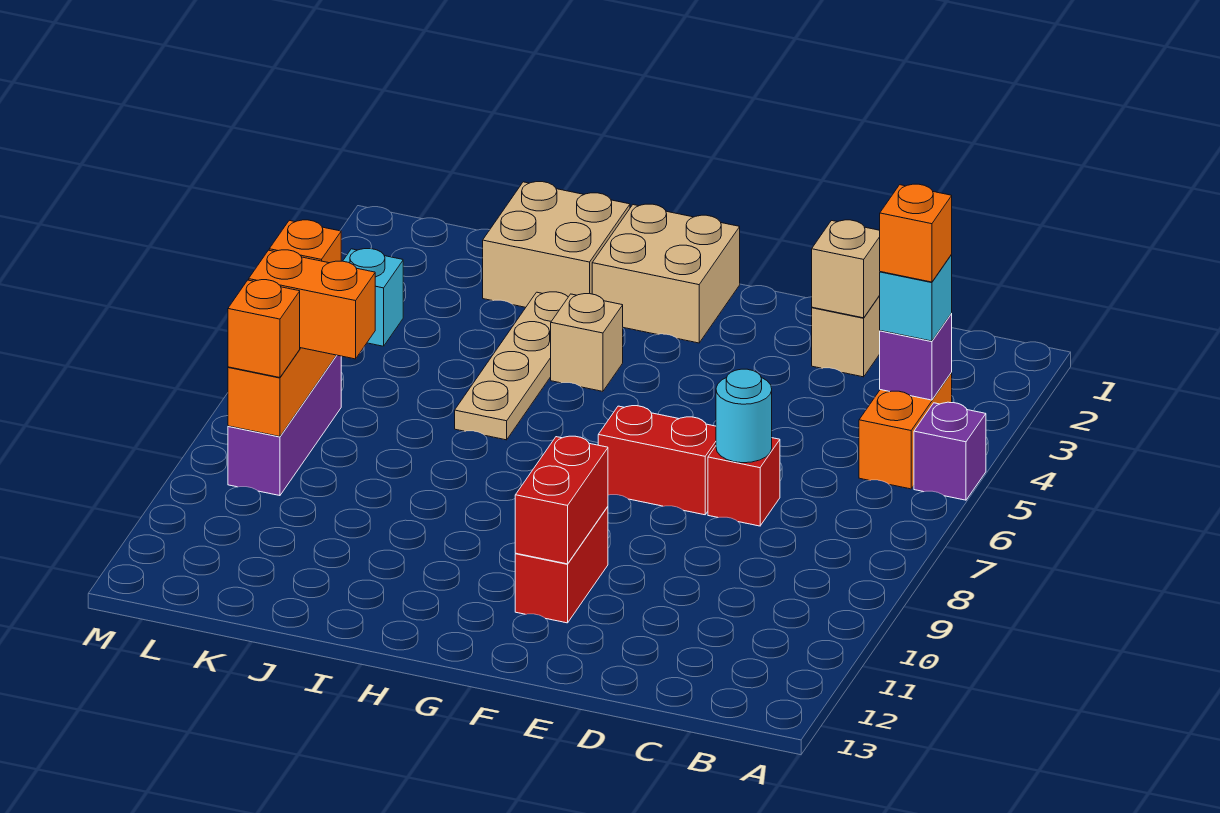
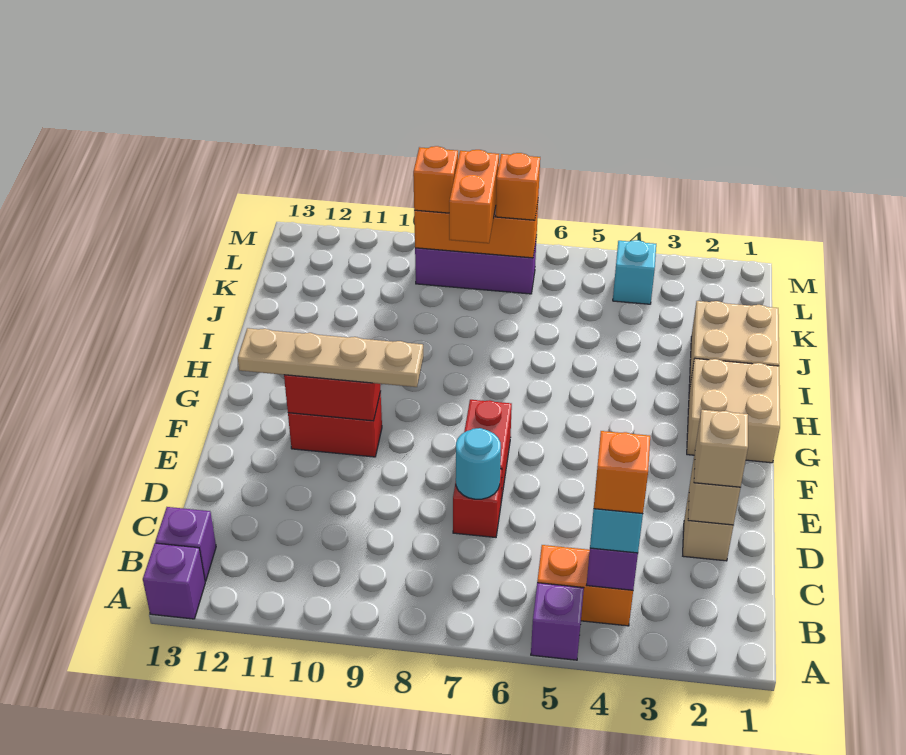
none -> purple brick A13 level 1
none -> purple brick B13 level 1
tan brick H4 level 1 -> tan brick D2 level 3
tan plate I3:I6 level 1 -> tan plate F9:F12 level 3

